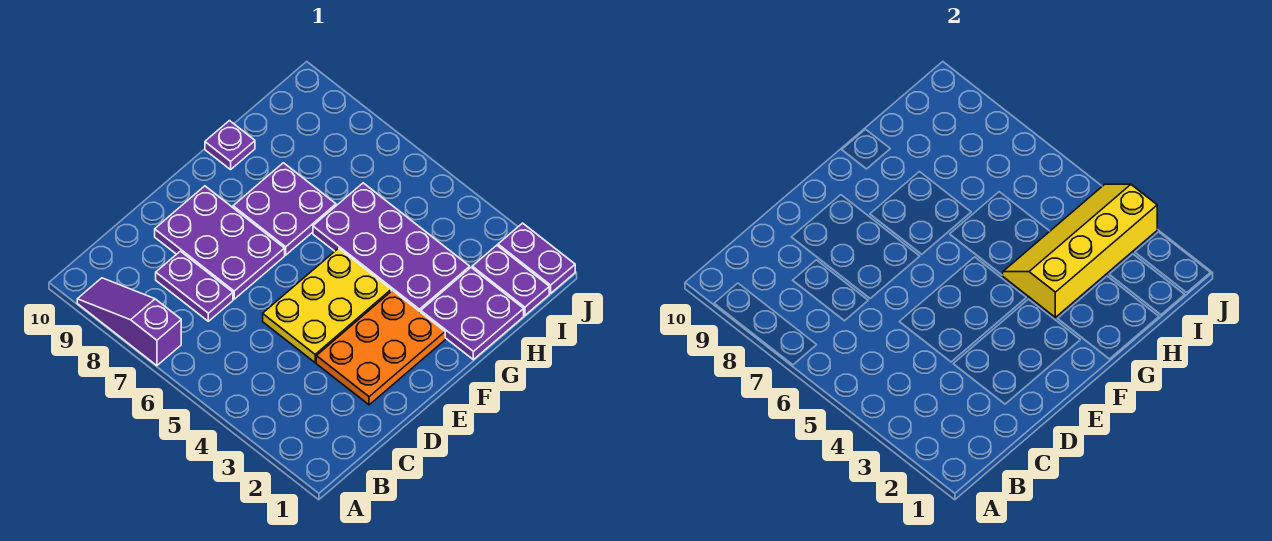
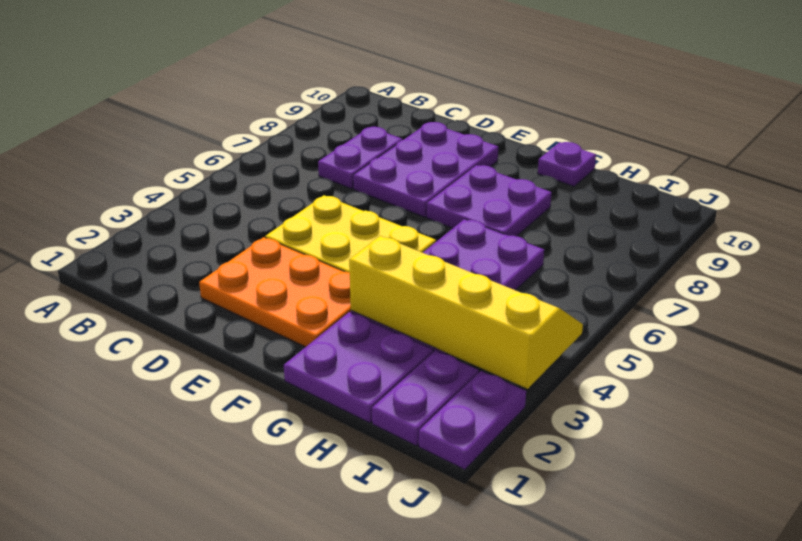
purple slope A7:A9 level 1 top 7 -> none

